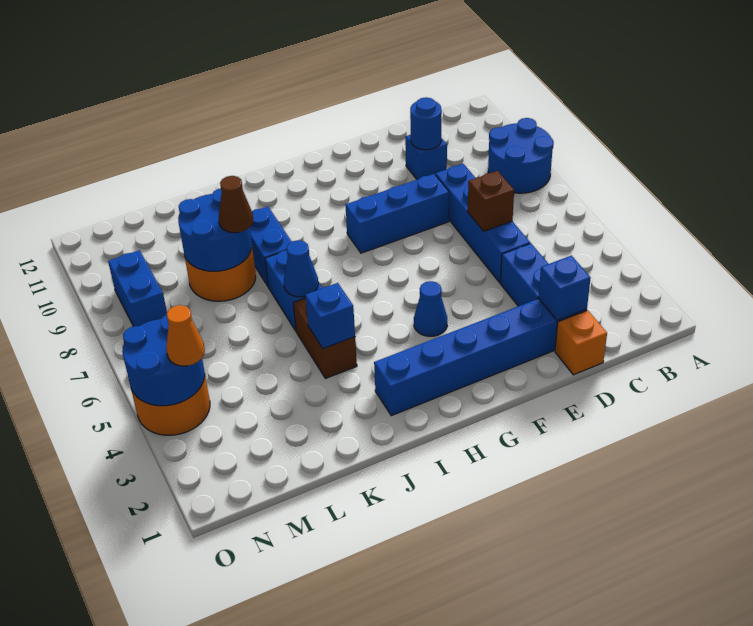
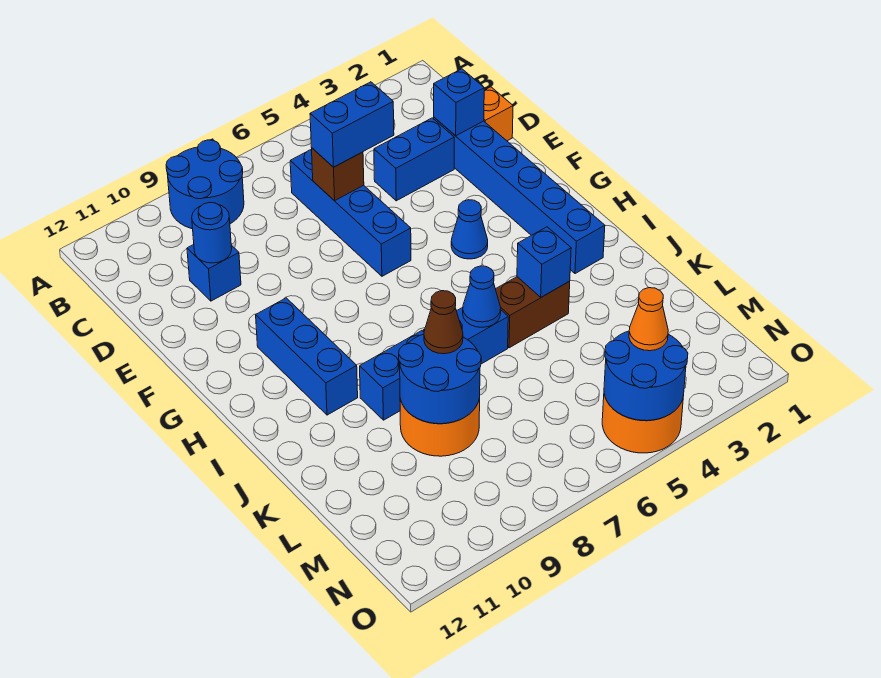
blue brick D5:D8 level 1 -> blue brick C6:F6 level 1
blue brick E8:G8 level 1 -> blue brick G10:I10 level 1
blue brick N8:N9 level 1 -> blue brick D5:D6 level 3

